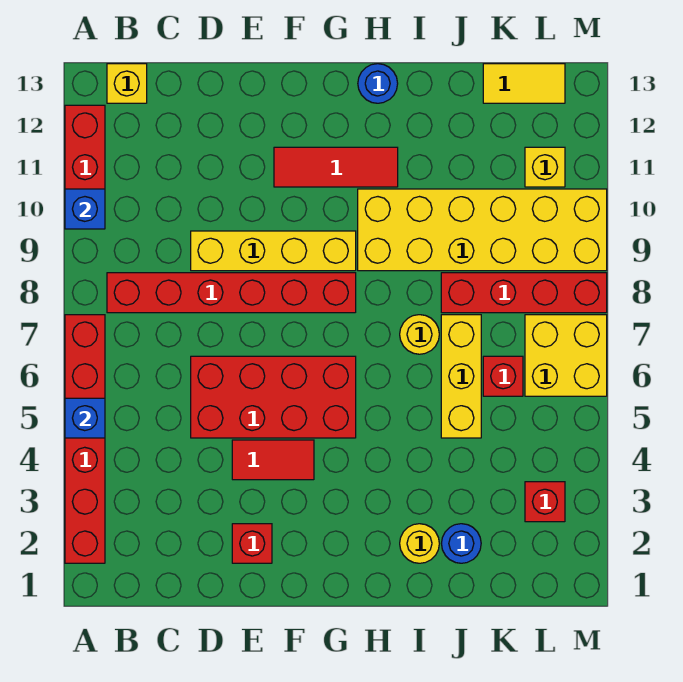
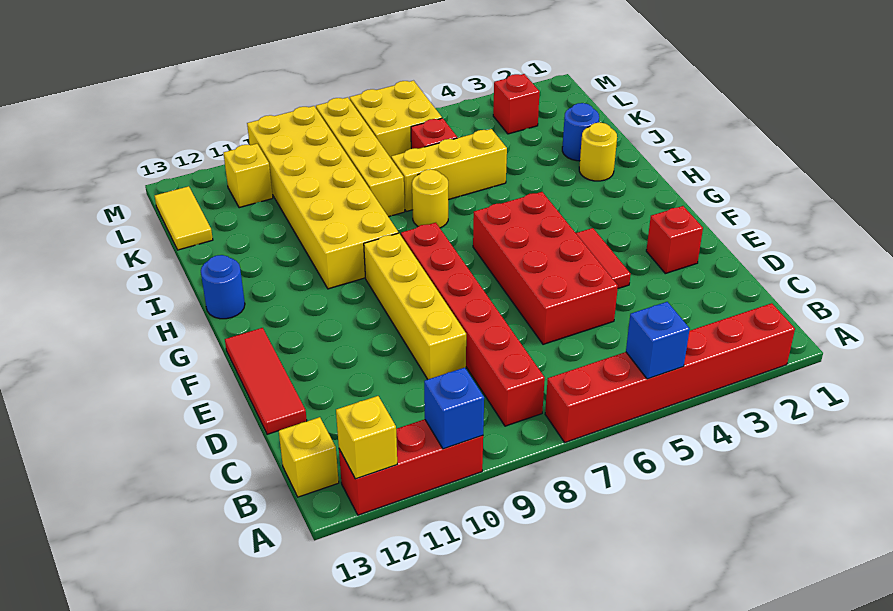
none -> yellow brick A12 level 2
red tile F11:H11 level 1 -> red tile D13:F13 level 1
red brick J8:M8 level 1 -> yellow brick J8:M8 level 1

